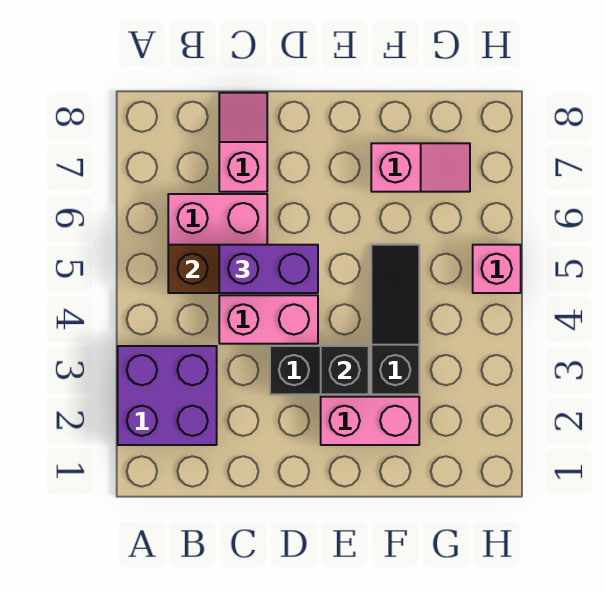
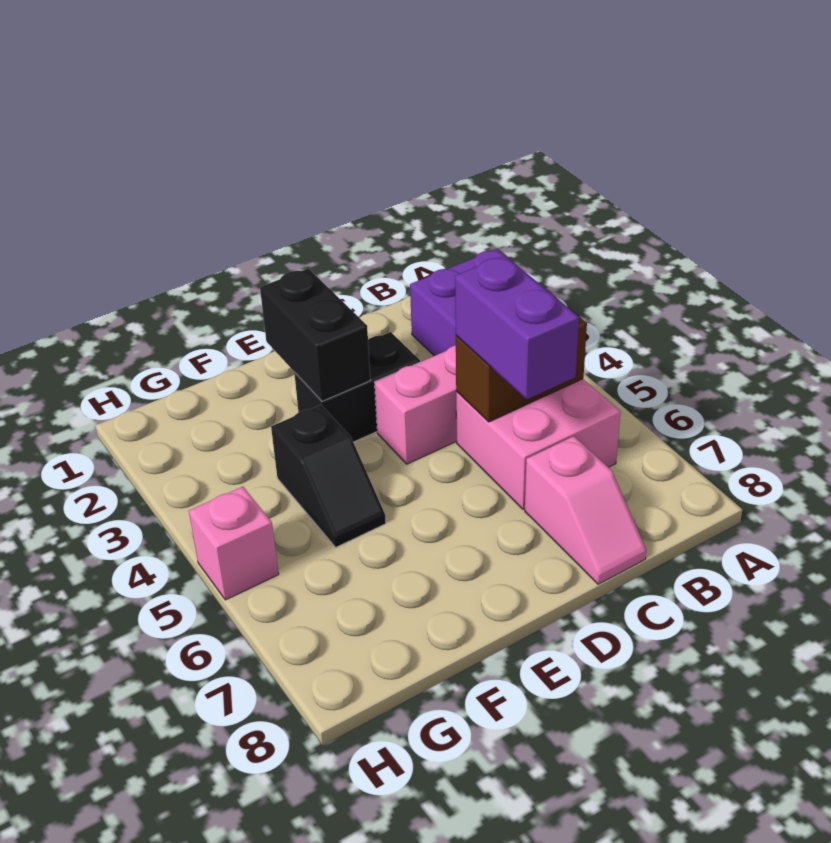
purple brick C5:D5 level 3 -> purple brick C5:C6 level 3
pink brick E2:F2 level 1 -> none
black brick E3 level 2 -> black brick E2:E3 level 2
black slope F3:F5 level 1 top 3 -> black slope F4:F5 level 1 top 4
pink slope F7:G7 level 1 top F -> none

